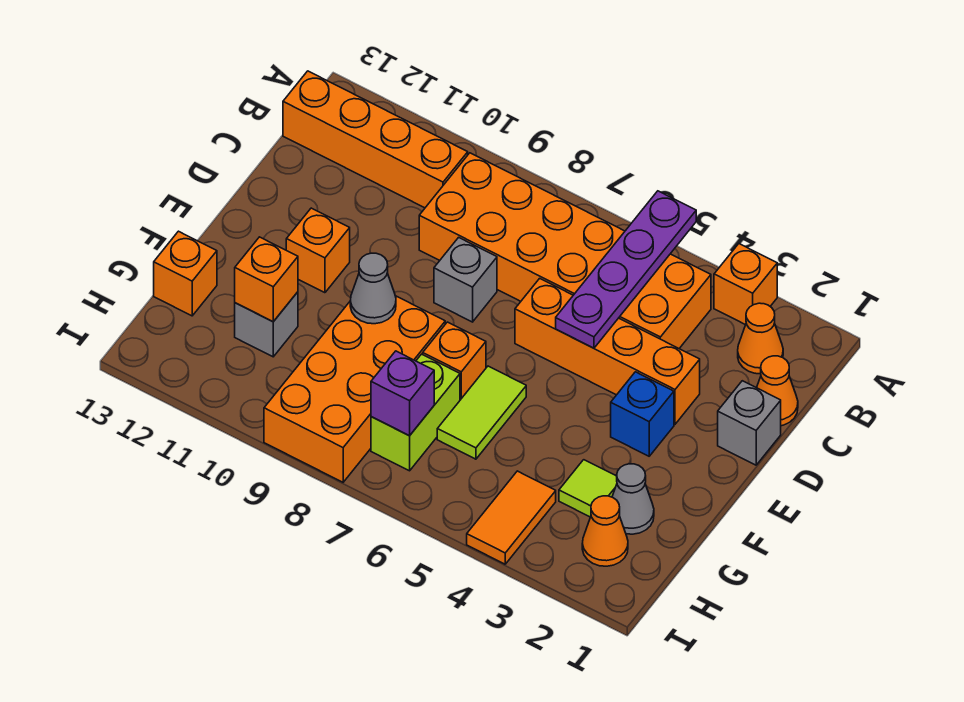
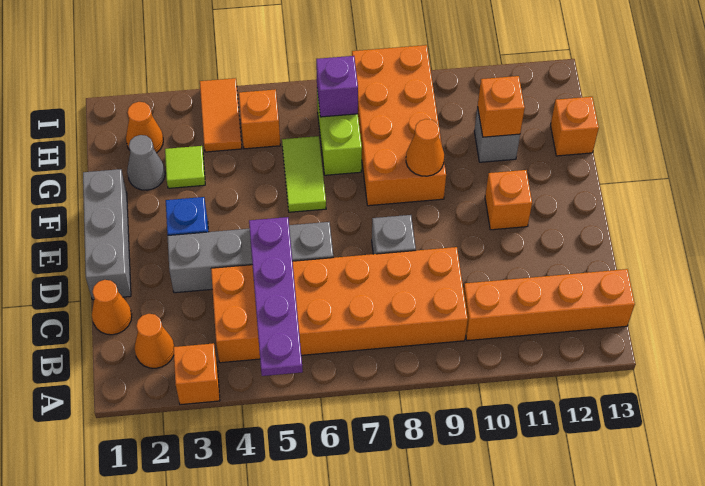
grey brick D1 level 1 -> grey brick D1:F1 level 1
orange brick D3:D6 level 1 -> grey brick D3:D6 level 1
orange brick F7 level 1 -> orange brick H5 level 1
grey cone F9 level 2 -> orange cone F9 level 2

